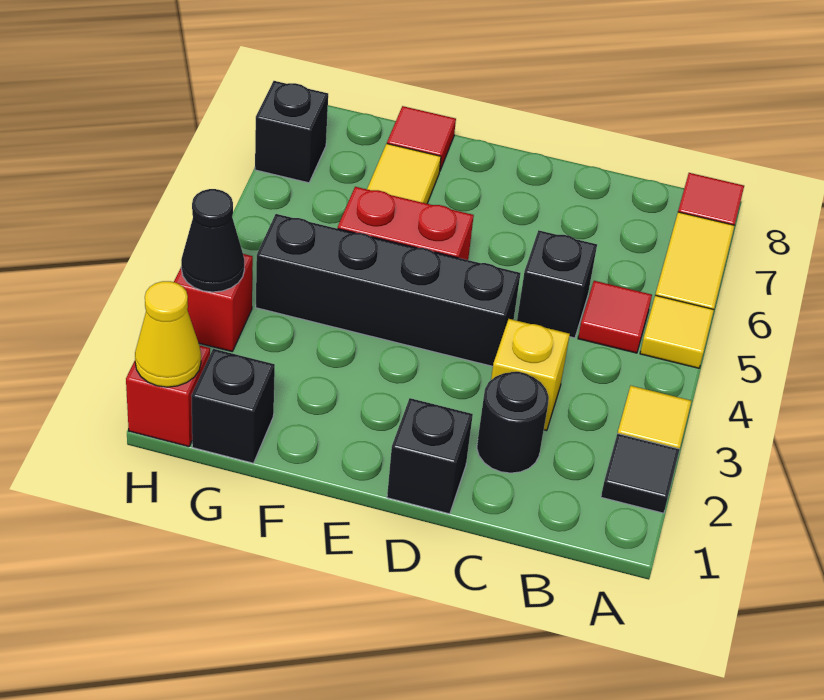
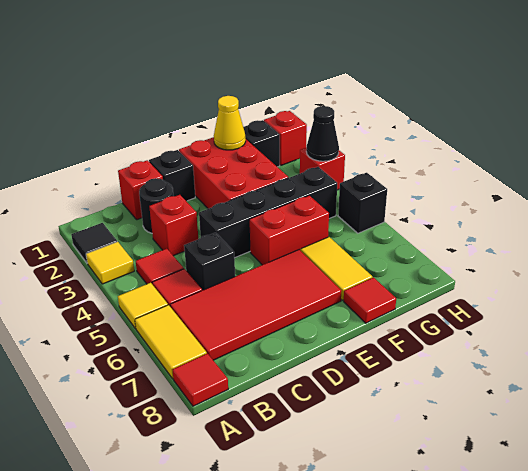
none -> red tile B4 level 1
none -> red tile B6:E7 level 1
none -> red brick C1 level 1
yellow brick C3 level 1 -> red brick C3 level 1
none -> red brick E1:F3 level 1
yellow cone H1 level 2 -> yellow cone F1 level 2
black brick H7 level 1 -> black brick H5 level 1

